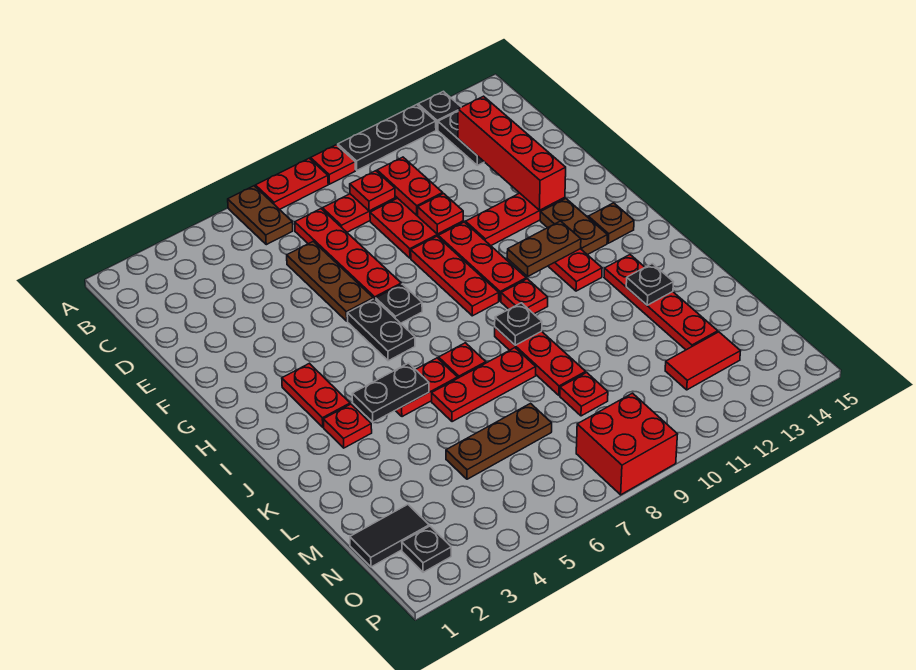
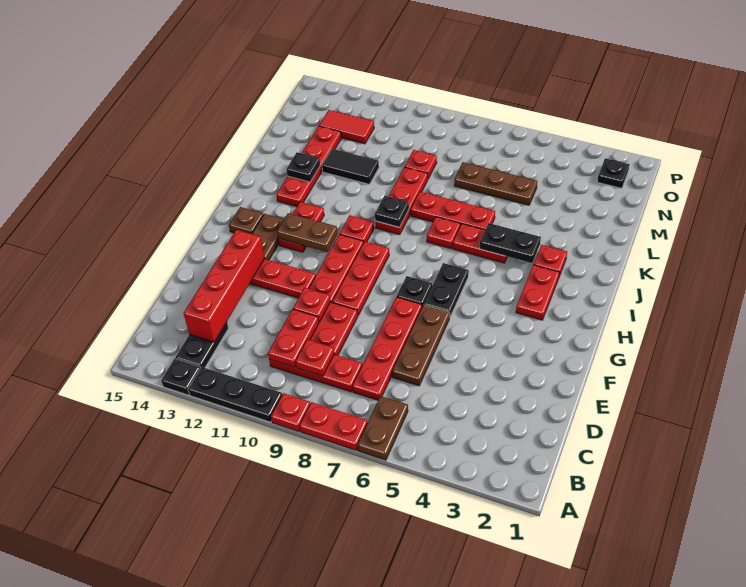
black tile N1:N2 level 1 -> black tile L11:L12 level 1
red brick O8:P9 level 1 -> none

